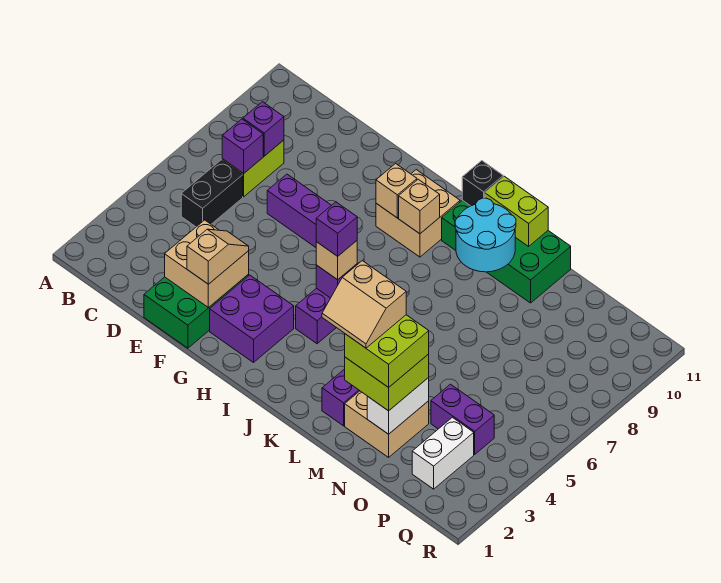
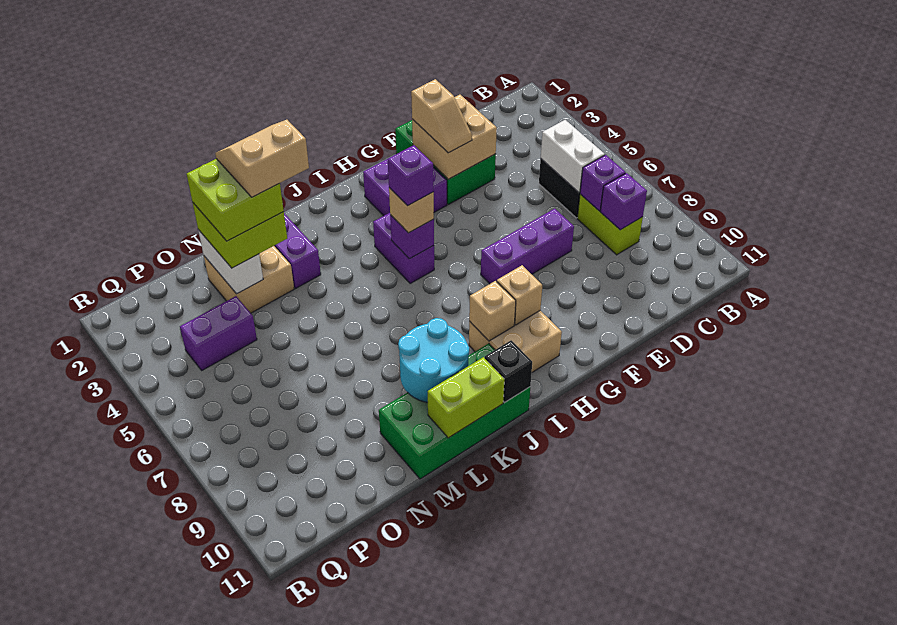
white brick P2:P3 level 1 -> white brick C5:C6 level 2

